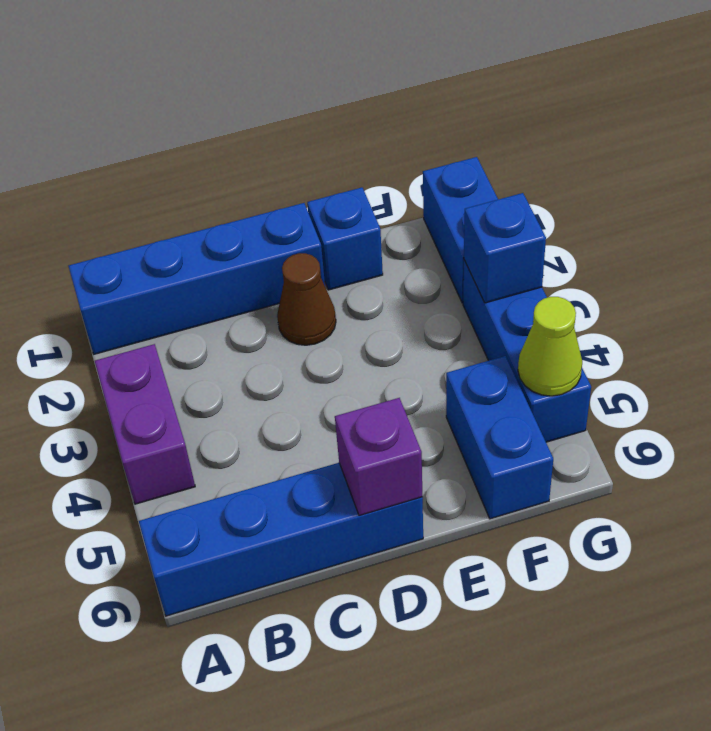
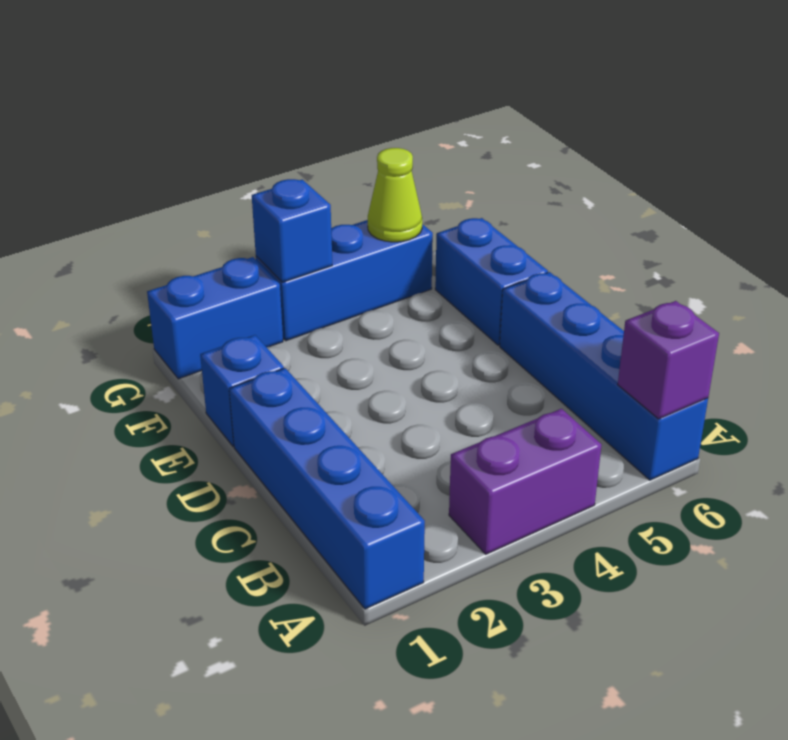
brown cone D2 level 1 -> none
purple brick D6 level 2 -> purple brick A6 level 2
blue brick F5:F6 level 1 -> blue brick E6:F6 level 1

